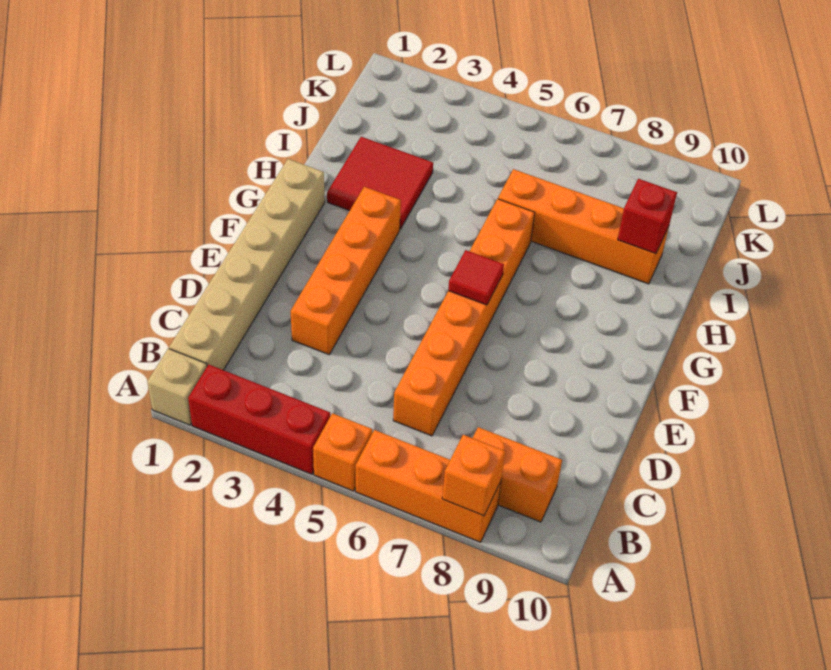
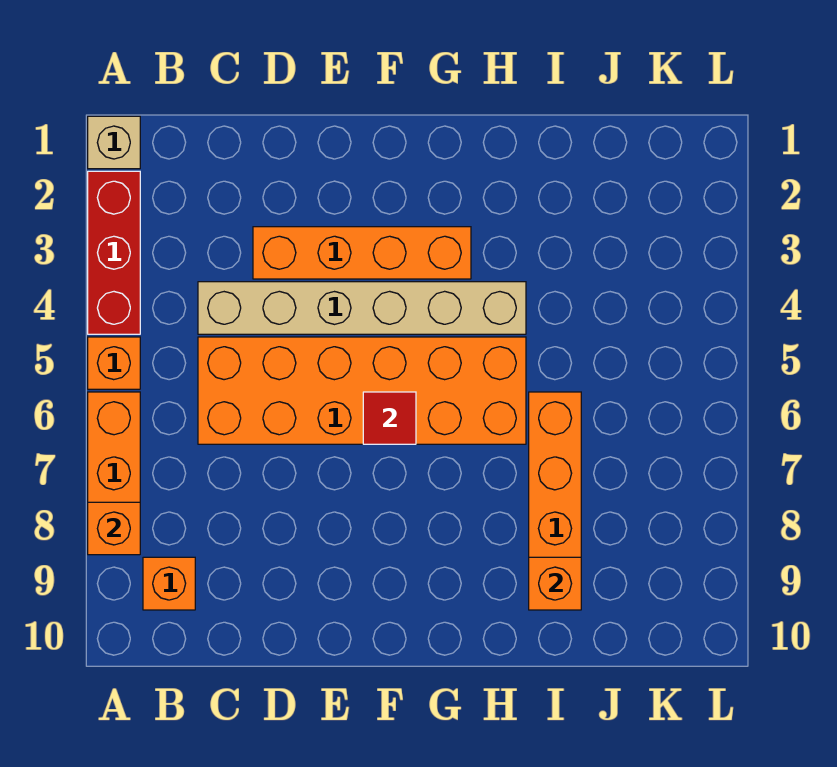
tan brick B1:G1 level 1 -> tan brick C4:H4 level 1
orange brick B8:B9 level 1 -> orange brick B9 level 1
orange brick C6:H6 level 1 -> orange brick C5:H6 level 1
red tile H2:I3 level 1 -> none
red brick I9 level 2 -> orange brick I9 level 2

